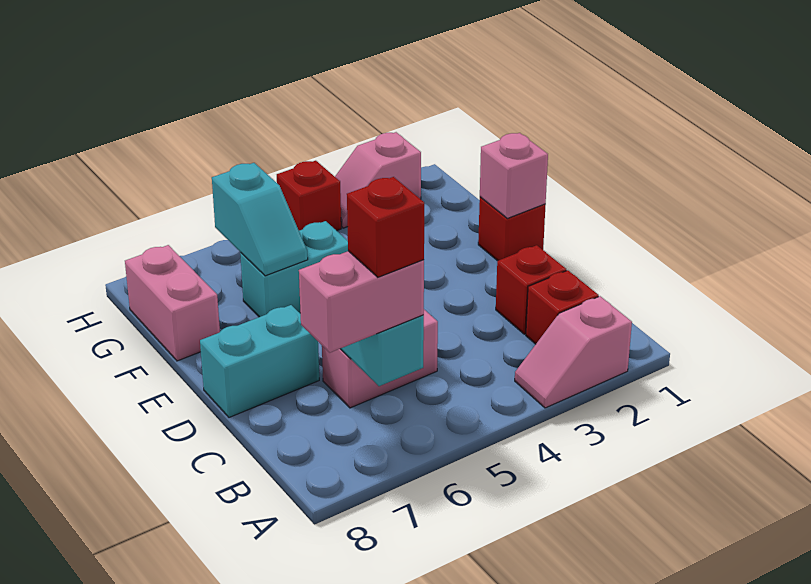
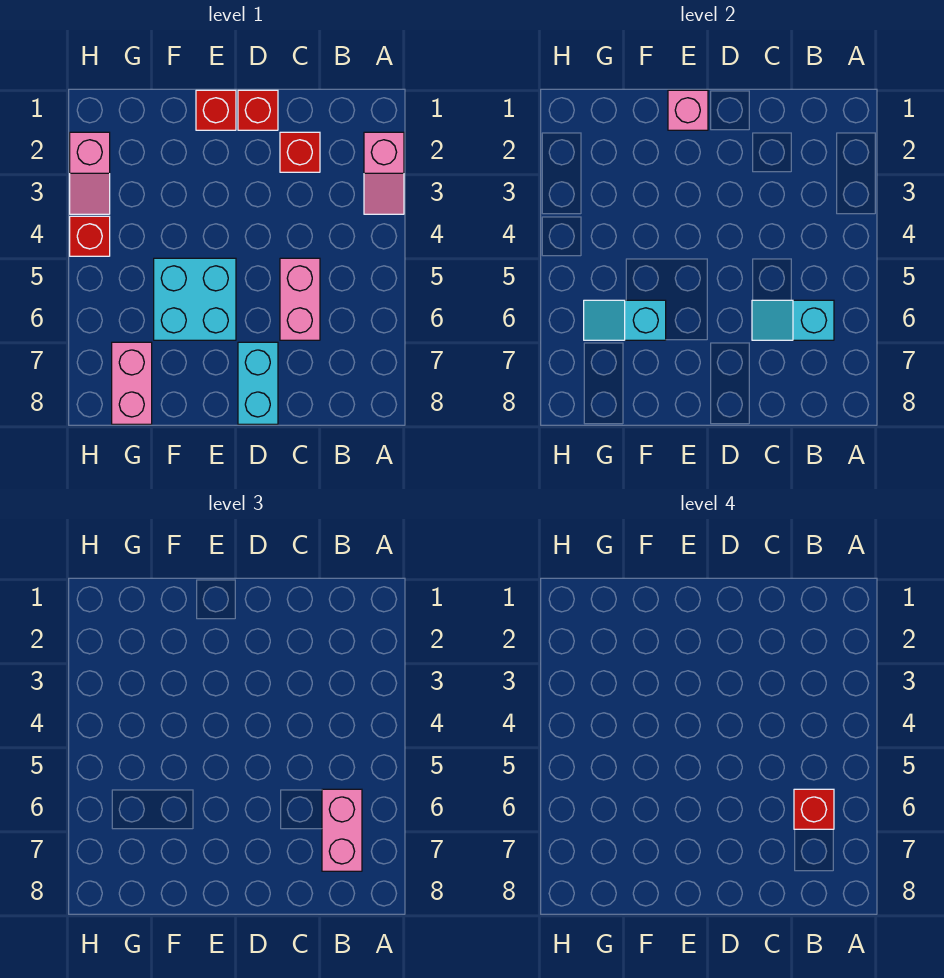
red brick B2 level 1 -> red brick D1 level 1
cyan brick F5:F6 level 1 -> cyan brick E5:F6 level 1
cyan slope F6:G6 level 2 top G -> cyan slope F6:G6 level 2 top F
pink brick F8:G8 level 1 -> pink brick G7:G8 level 1

